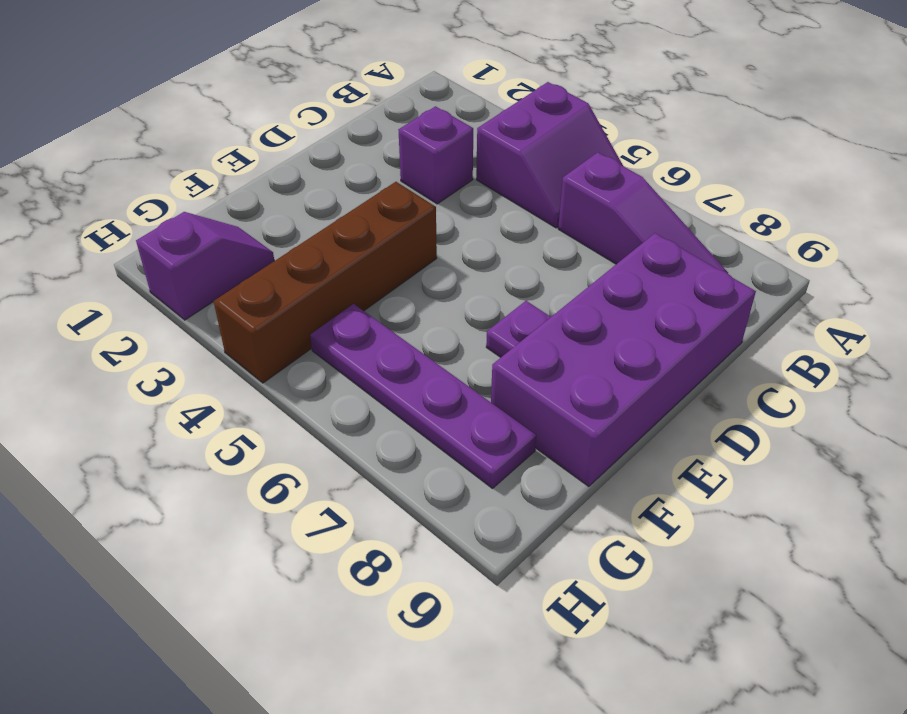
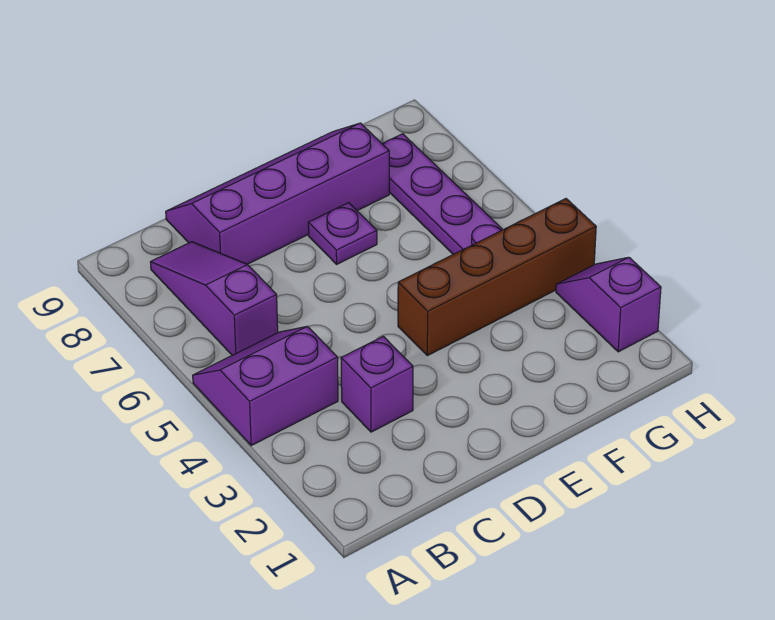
purple brick C8:F9 level 1 -> purple slope C8:F9 level 1 top 8
purple slope G2:H2 level 1 top H -> purple slope H2:H3 level 1 top 2

